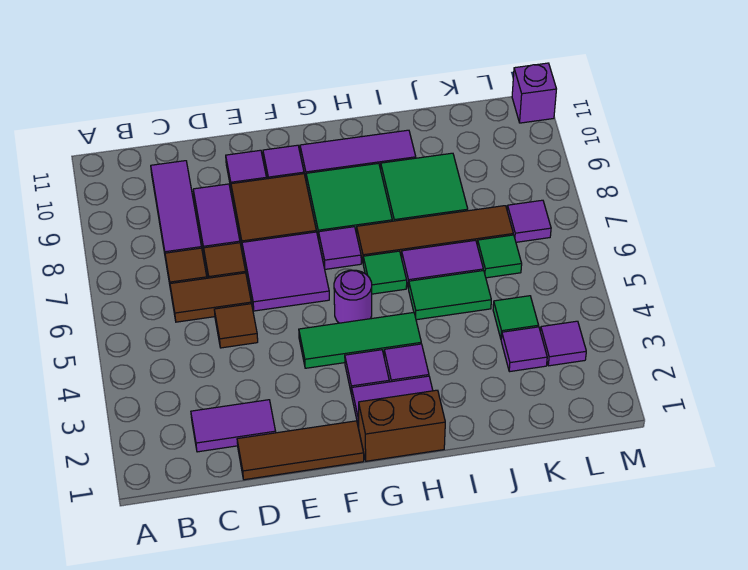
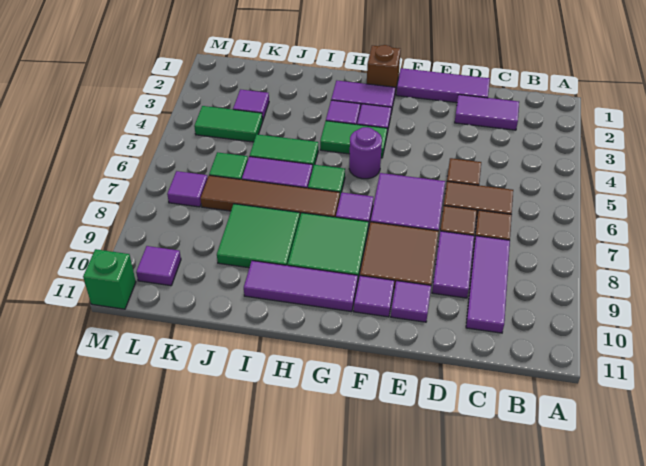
brown tile D1:F1 level 1 -> purple tile D1:F1 level 1
green tile F4:H4 level 1 -> green tile G4:H4 level 1
brown brick G1:H1 level 1 -> brown brick G1 level 1
green tile K4 level 1 -> green tile K4:L4 level 1
purple tile L3 level 1 -> purple tile L10 level 1
purple brick M11 level 1 -> green brick M11 level 1

